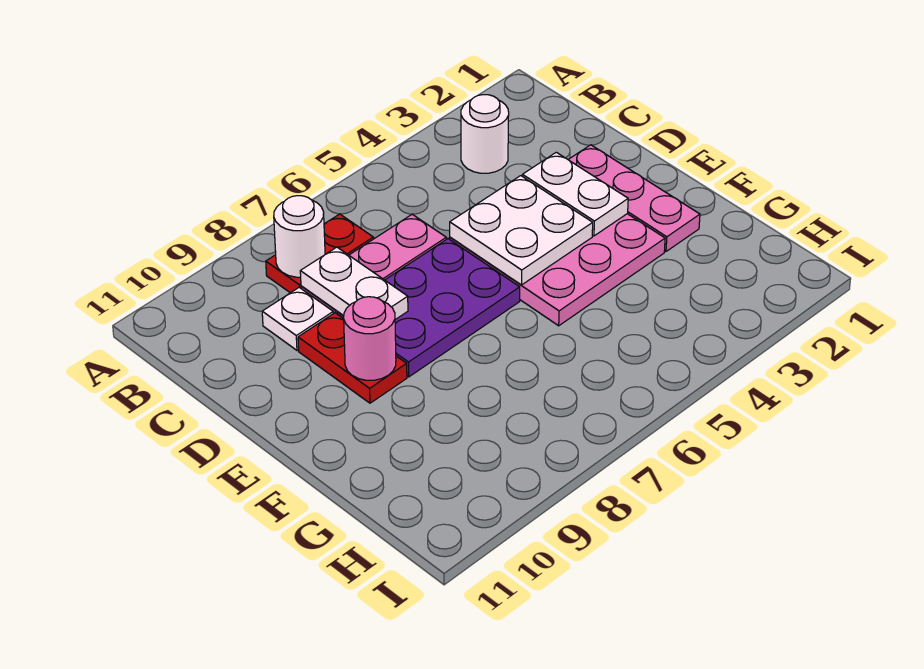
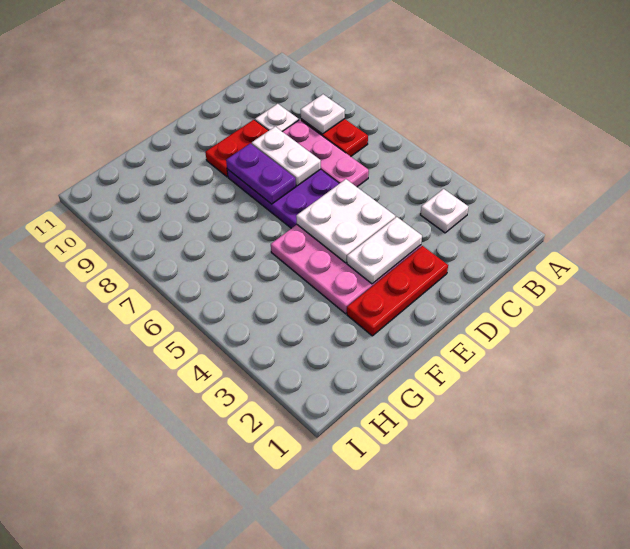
white round brick B3 level 1 -> white plate B3 level 1
white round brick B8 level 2 -> white plate B8 level 2
white plate C8:D8 level 2 -> white plate D7:D8 level 2
pink plate D2:F2 level 1 -> red plate D2:F2 level 1
none -> purple plate E7:E8 level 2
pink round brick E9 level 2 -> none

